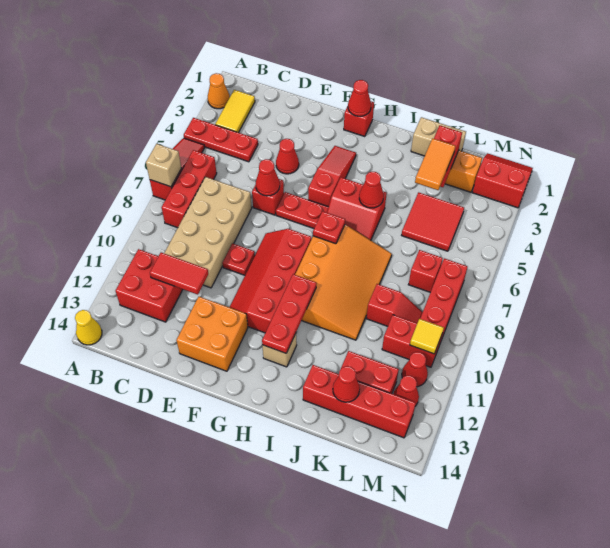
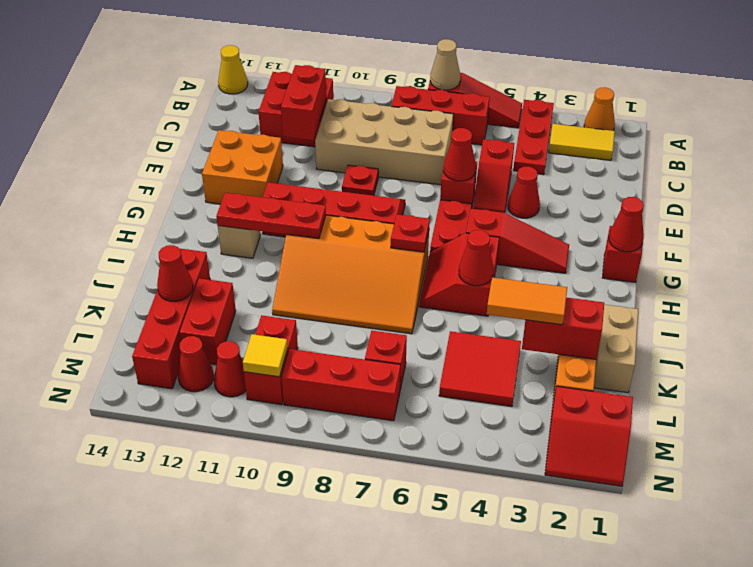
tan brick A7 level 2 -> tan cone A7 level 2
red tile C11:D11 level 2 -> red brick C11:D11 level 2
red slope K9:L9 level 1 top K -> red slope D5:E5 level 1 top D
red slope M1:N2 level 1 top 2 -> red slope M1:N2 level 1 top M

